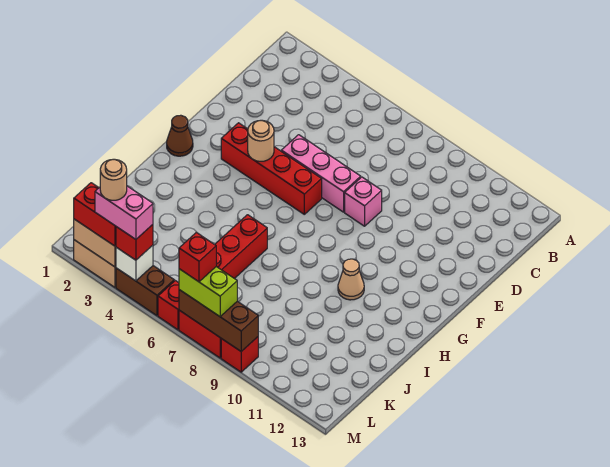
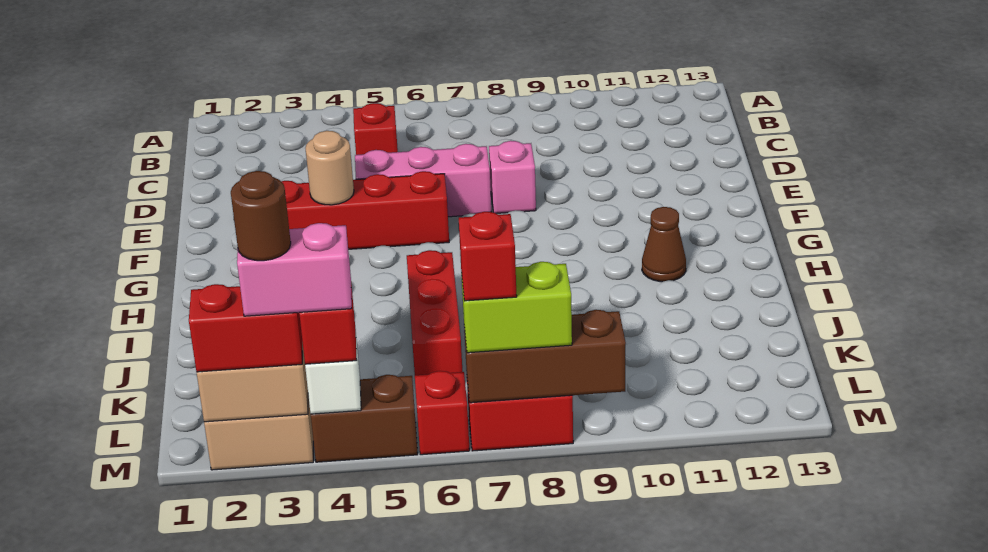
brown cone G1 level 1 -> brown cone H11 level 1
tan cone H10 level 1 -> none
tan round brick M3 level 5 -> brown round brick M3 level 5
red brick M9 level 1 -> red brick C5 level 1

